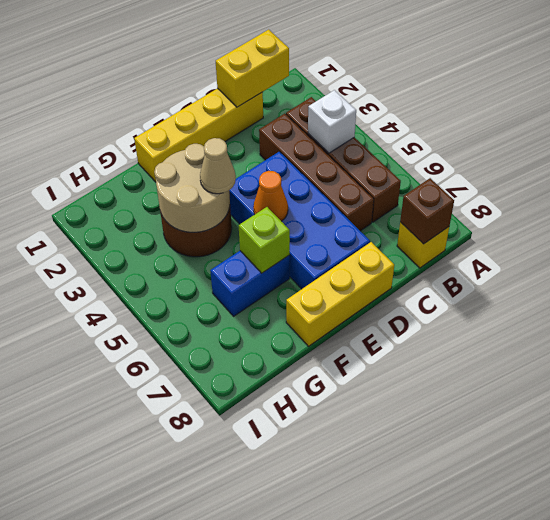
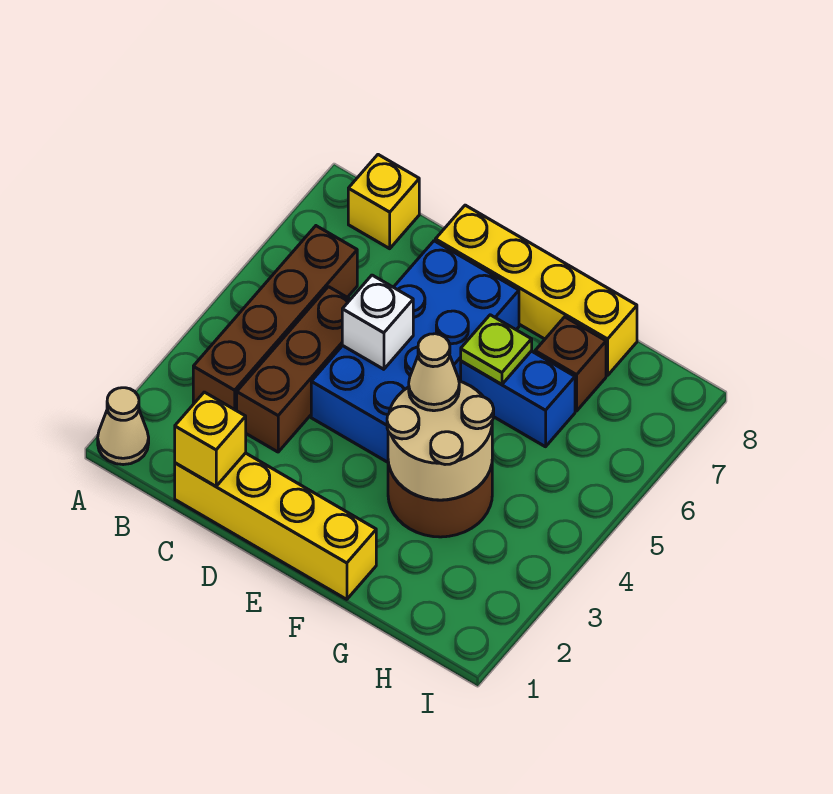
none -> tan cone A1 level 1
yellow brick B1:C1 level 2 -> yellow brick C1 level 2
white brick B4 level 2 -> white brick D5 level 2
brown brick B8 level 2 -> brown brick G7 level 1
brown brick C3:C6 level 1 -> brown brick C3:C5 level 1
yellow brick D8:F8 level 1 -> yellow brick D8:G8 level 1
orange cone E5 level 2 -> none
lime brick F6 level 2 -> lime plate F6 level 2

